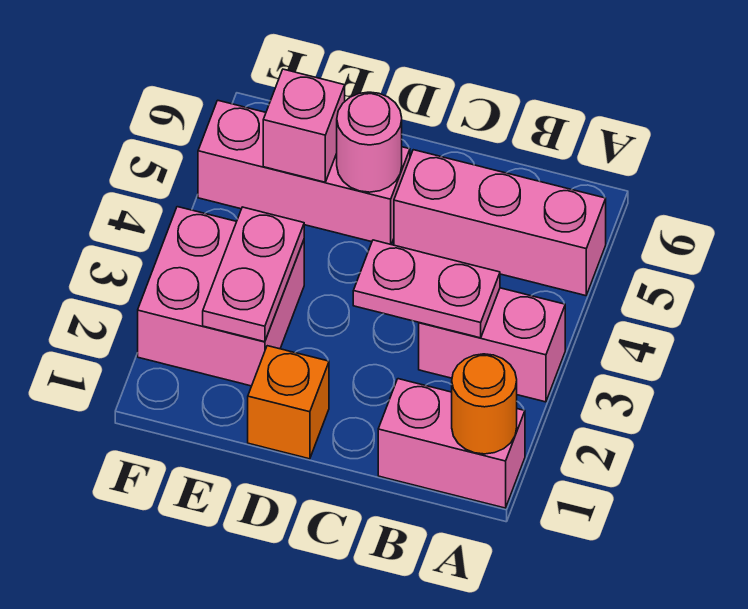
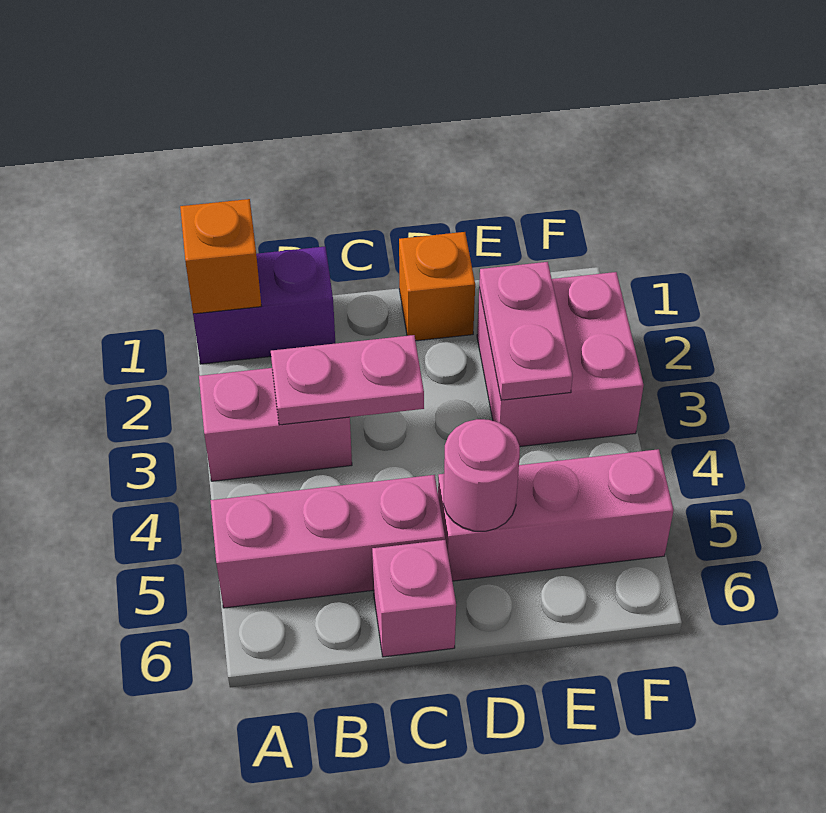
pink brick A1:B1 level 1 -> purple brick A1:B1 level 1
orange round brick A1 level 2 -> orange brick A1 level 2
pink brick E5 level 2 -> pink brick C6 level 1

